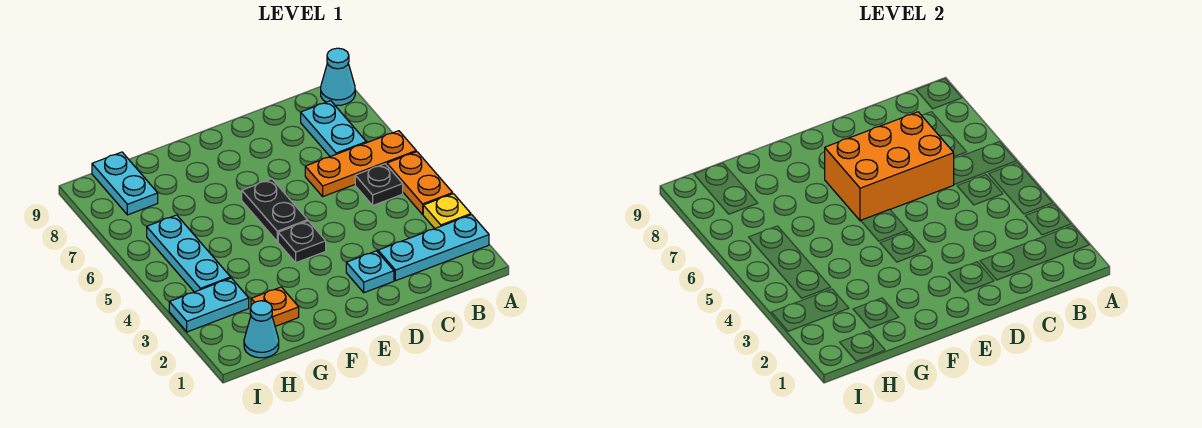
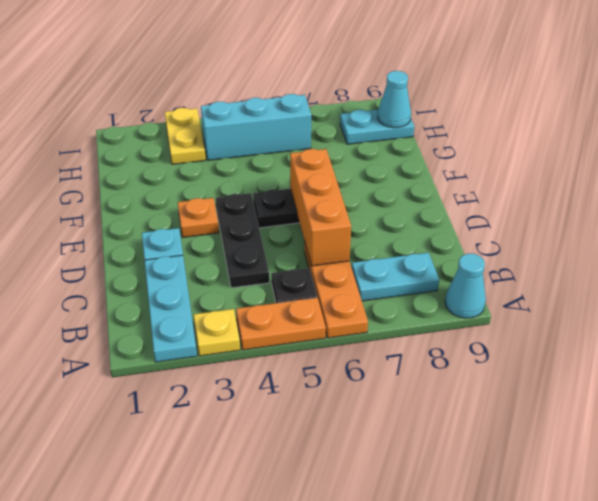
orange brick C6:E7 level 2 -> orange brick C6:E6 level 2
black plate E4 level 1 -> black plate C4:E4 level 1
orange plate G2 level 1 -> orange plate E3 level 1
cyan cone H1 level 1 -> cyan cone H9 level 2
cyan plate H3:I3 level 1 -> yellow plate H3:I3 level 1
cyan plate H4:H6 level 1 -> cyan brick H4:H6 level 1

